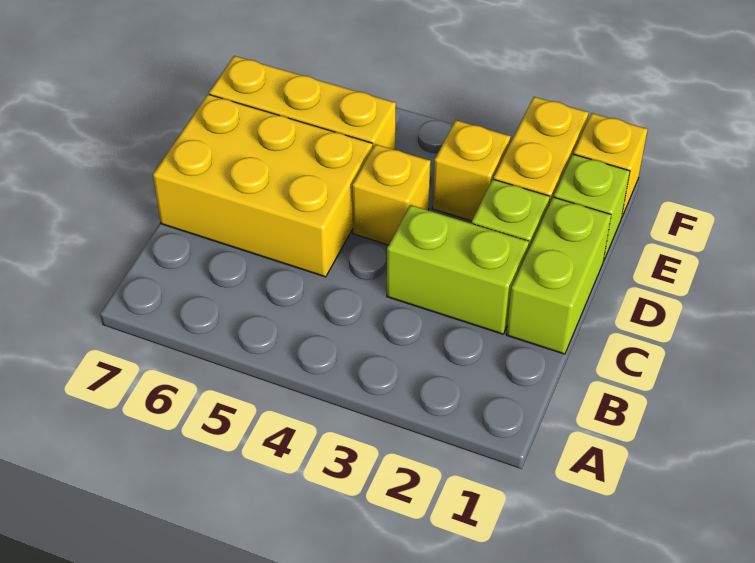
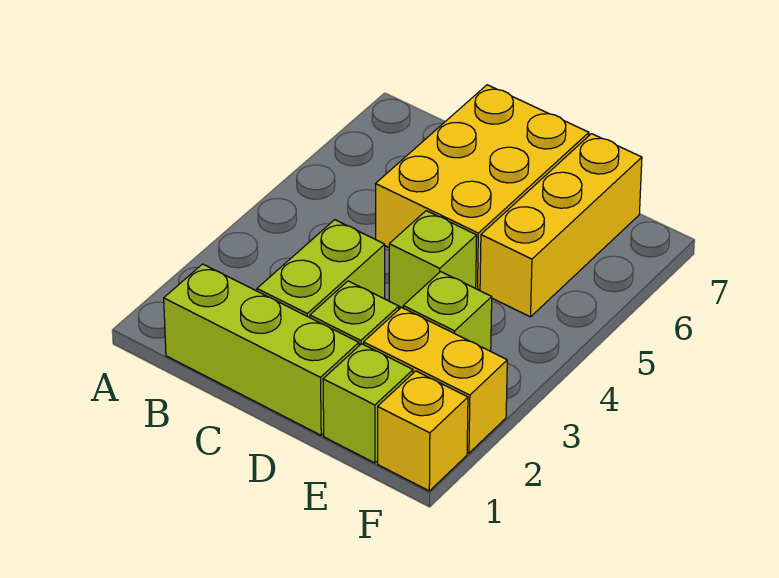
lime brick C1:D1 level 1 -> lime brick B1:D1 level 1
yellow brick D4 level 1 -> lime brick D4 level 1
yellow brick E3 level 1 -> lime brick E3 level 1

